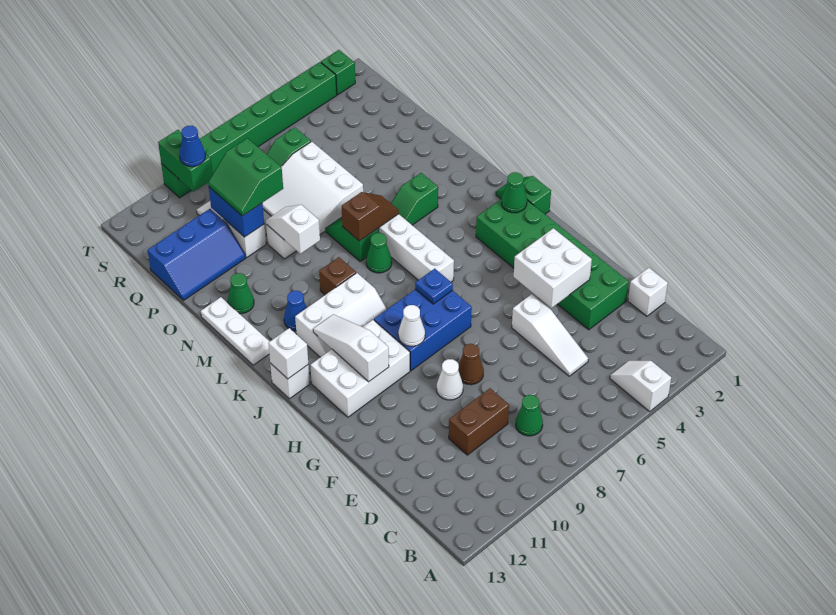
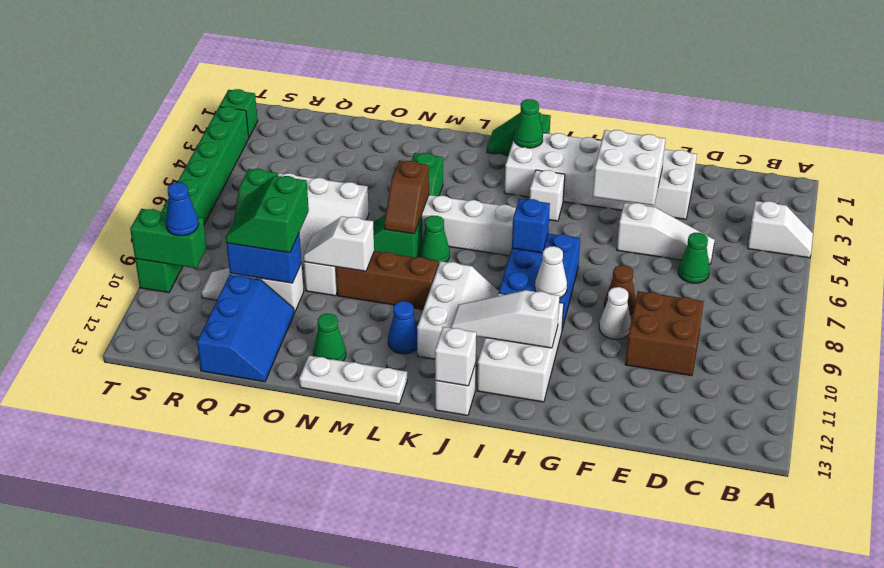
white slope A4:B4 level 1 top A -> white slope A4:B4 level 1 top B
green cone C8 level 1 -> green cone D6 level 1
white brick D1 level 1 -> white brick I4 level 1
brown brick D9:D10 level 1 -> brown brick D9:E10 level 1
green brick E2:J3 level 1 -> white brick E2:J3 level 1
blue plate I7 level 2 -> blue brick I7 level 2
brown brick L9 level 1 -> brown brick L9:N9 level 1
brown slope M6:M7 level 2 top 7 -> brown slope M6:M7 level 2 top 6
green slope P9:Q10 level 3 top 9 -> green slope P9:Q10 level 3 top P

